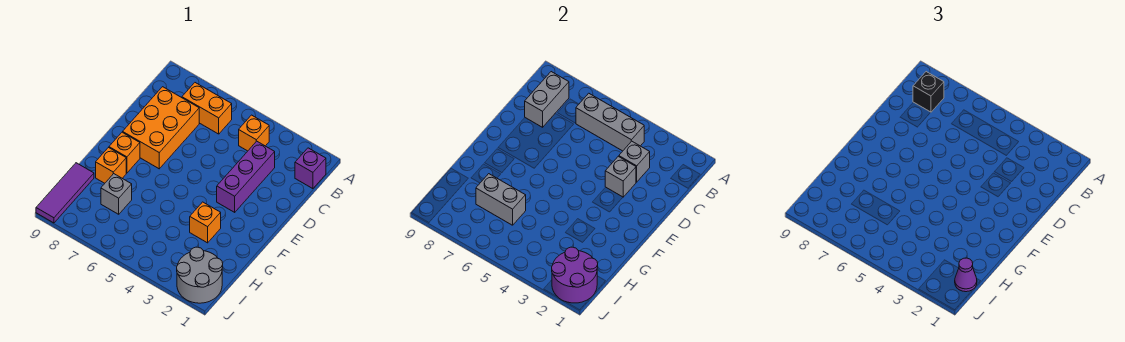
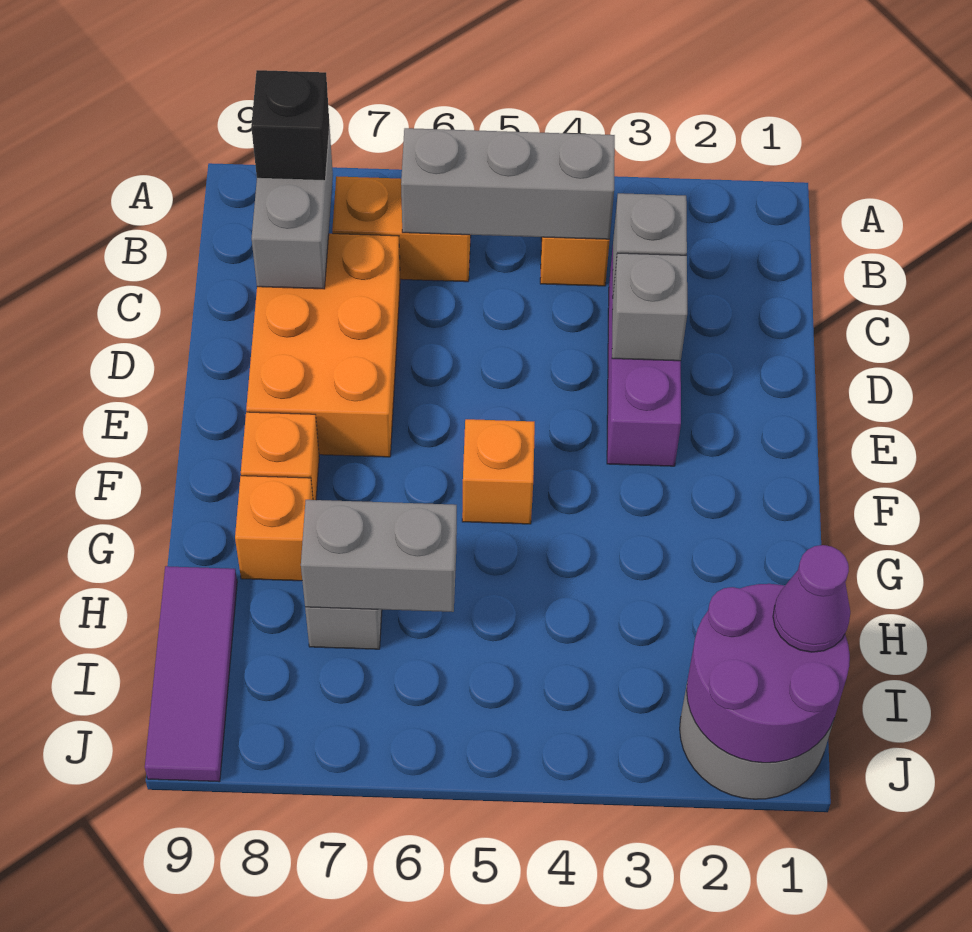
purple brick B1 level 1 -> none
orange brick G3 level 1 -> orange brick F5 level 1

